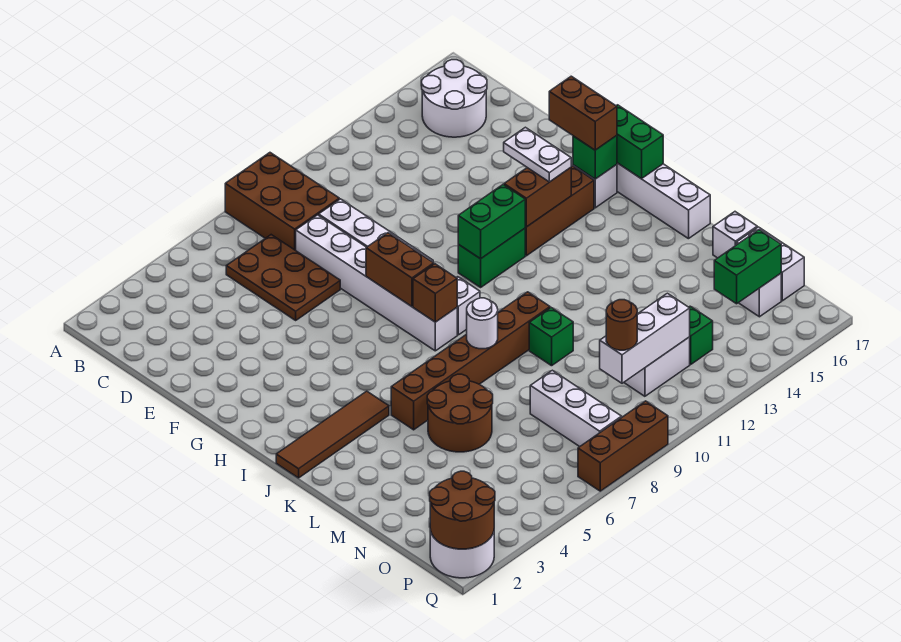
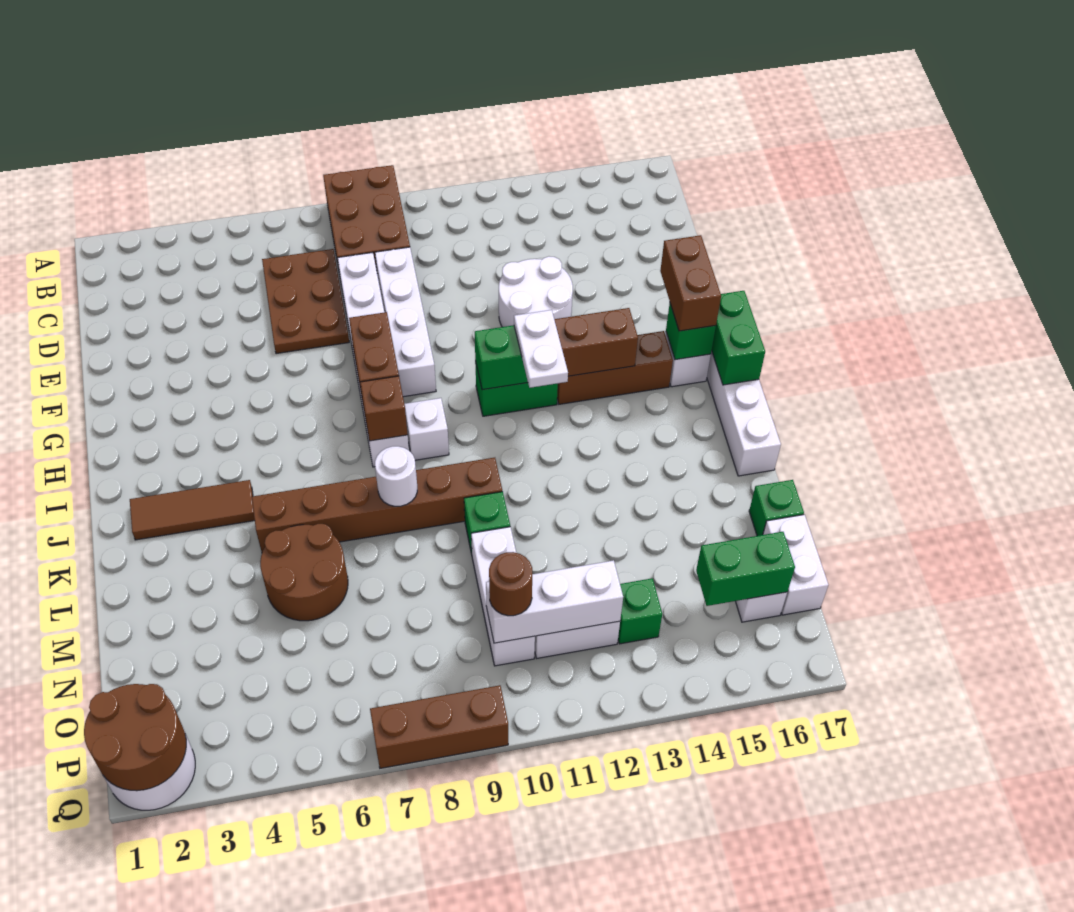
white round brick B15:C16 level 1 -> white round brick E12:F13 level 1
white plate G14:H14 level 3 -> white plate H12:I12 level 3
brown tile J1:J4 level 1 -> brown tile J2:J4 level 1
white brick M17 level 1 -> green brick M17 level 1
white brick N8:P8 level 1 -> white brick M10:O10 level 1

